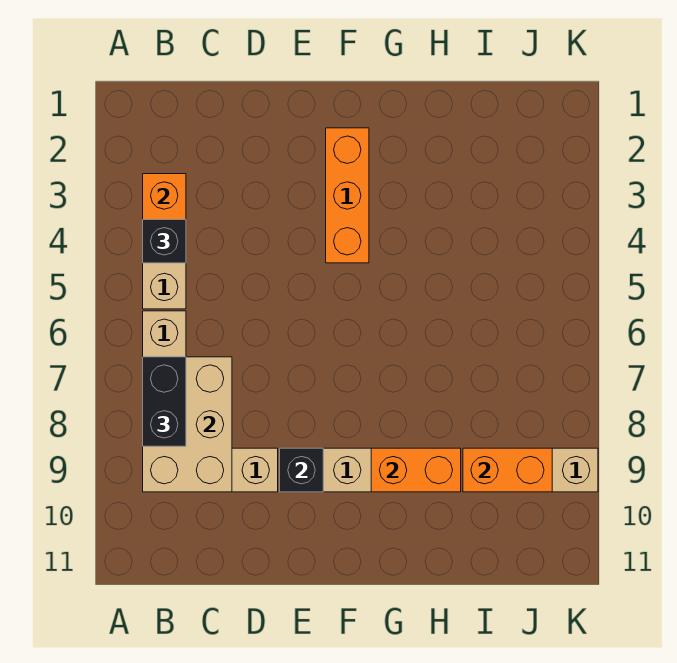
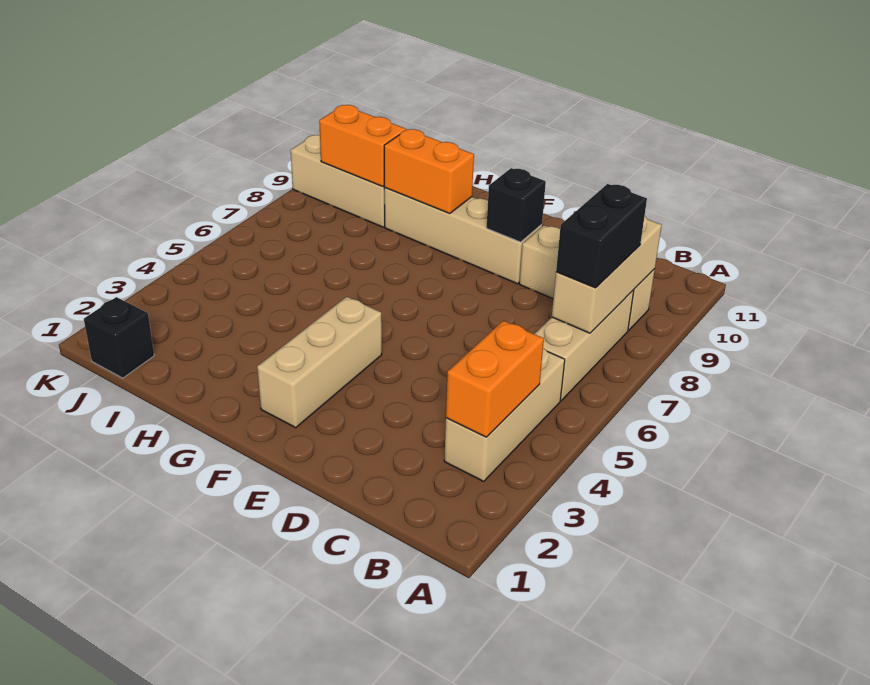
black brick B4 level 3 -> black brick J1 level 1
tan brick B7:C9 level 2 -> tan brick B7:B9 level 2
orange brick F2:F4 level 1 -> tan brick F2:F4 level 1

